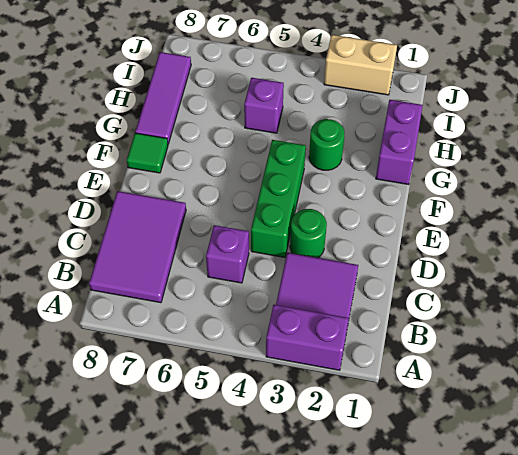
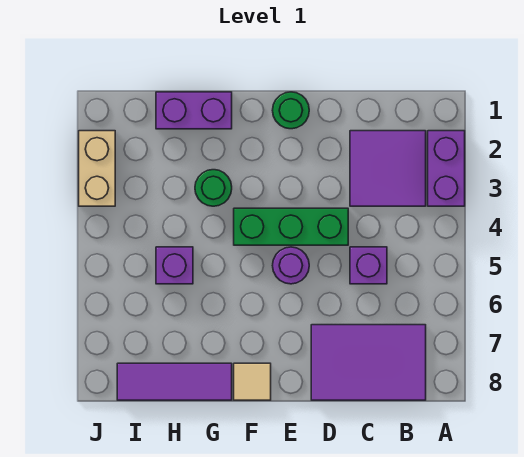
green round brick D3 level 1 -> green round brick E1 level 1
none -> purple round brick E5 level 1
green tile F8 level 1 -> tan tile F8 level 1

